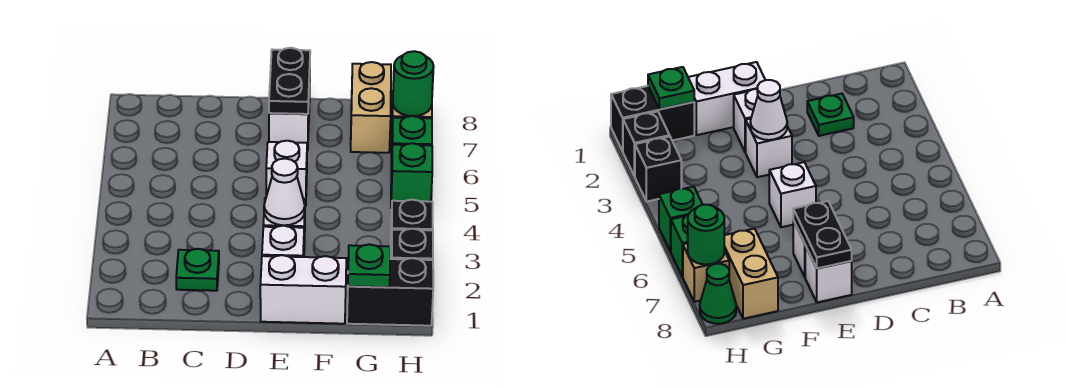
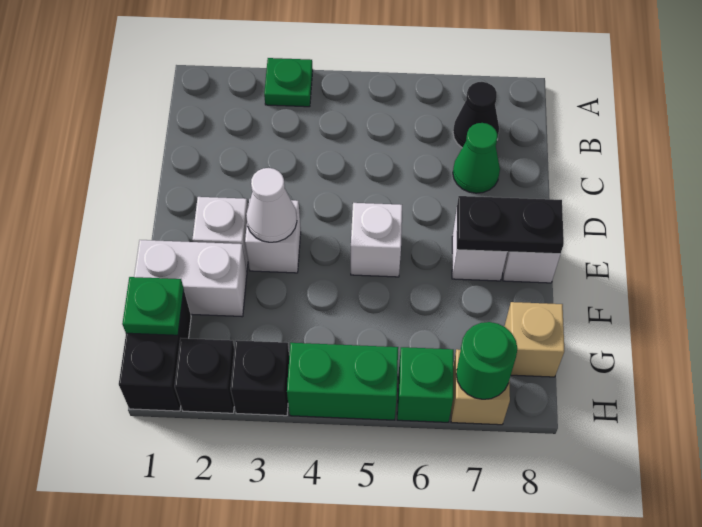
none -> black cone B7 level 1
green plate C2 level 1 -> green plate A3 level 1
white brick E1:F1 level 1 -> white brick F1:F2 level 1
tan brick G7:G8 level 1 -> tan brick G8 level 1
green brick H5 level 1 -> green brick H4:H5 level 1
green cone H8 level 1 -> green cone C7 level 1

